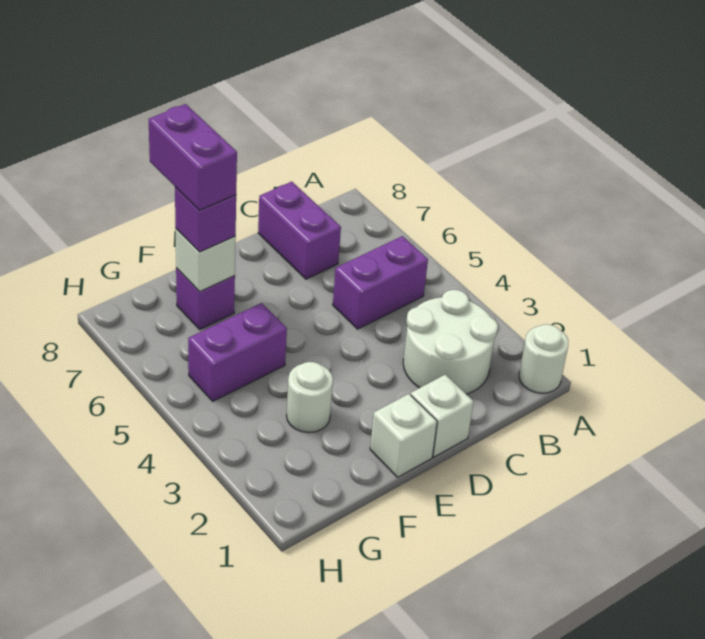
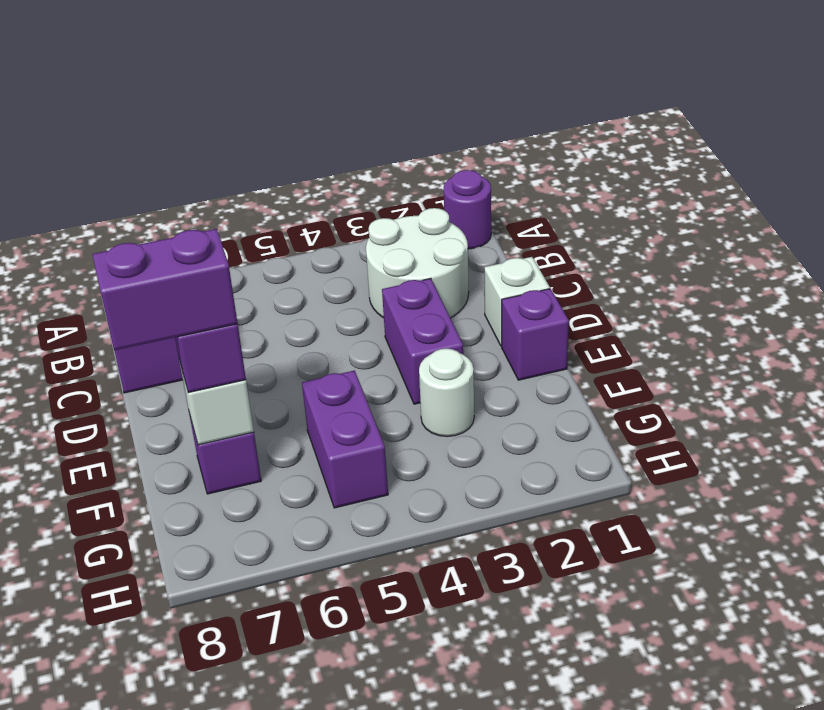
white round brick A1 level 1 -> purple round brick A1 level 1
purple brick B5:C5 level 1 -> purple brick D3:E3 level 1
white brick E1 level 1 -> purple brick E1 level 1

